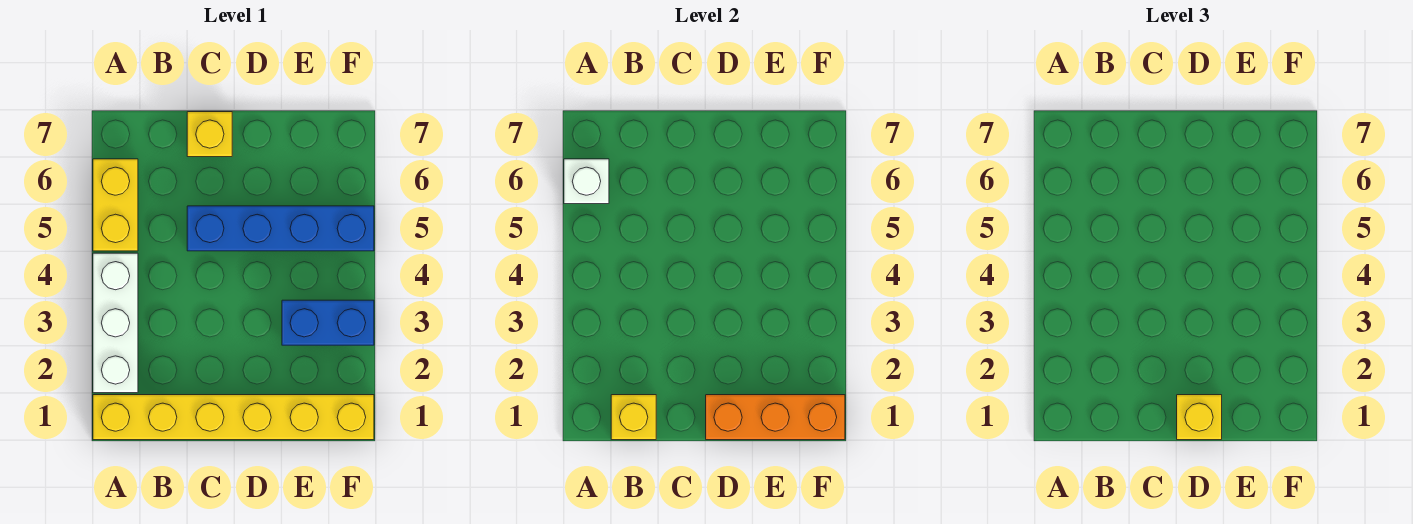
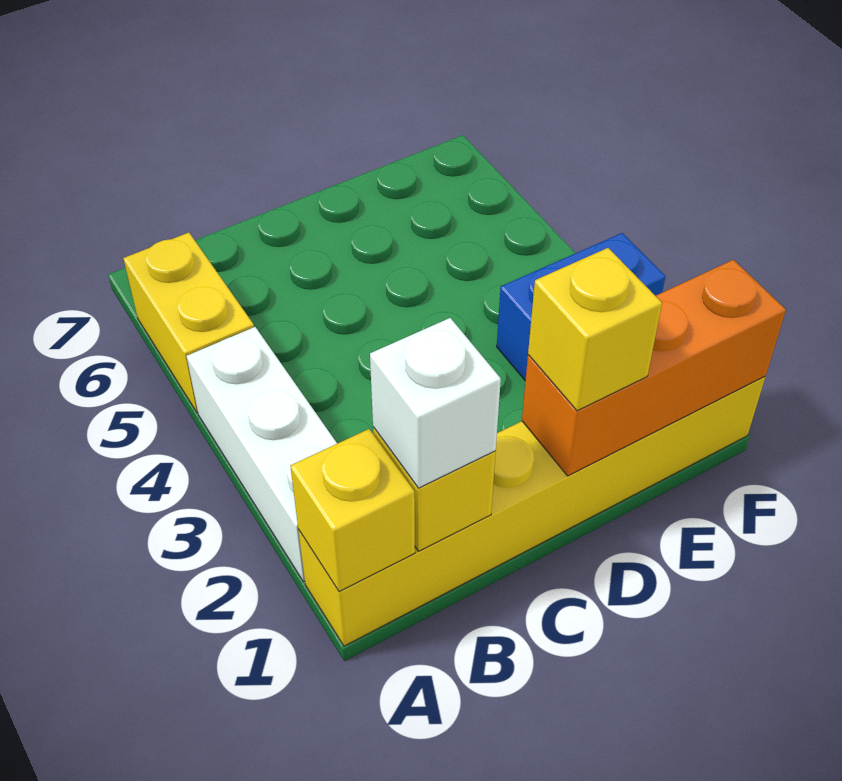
white brick A6 level 2 -> white brick B1 level 3
blue brick C5:F5 level 1 -> none
yellow brick C7 level 1 -> yellow brick A1 level 2

